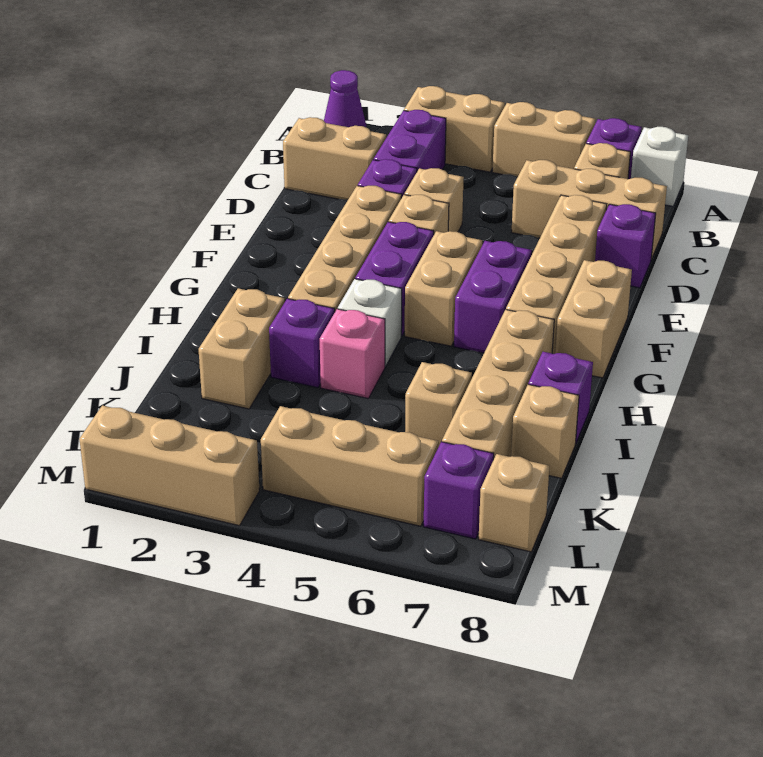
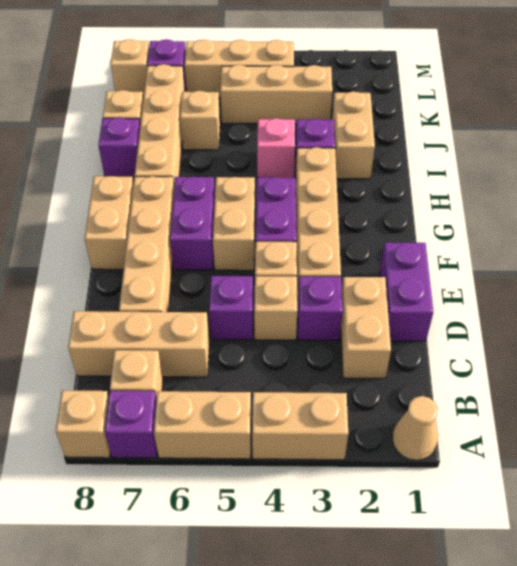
purple cone A1 level 1 -> tan cone A1 level 1
white brick A8 level 1 -> tan brick A8 level 1
purple brick B3:C3 level 1 -> purple brick D1:E1 level 1
tan brick C1:C2 level 1 -> tan brick C2:D2 level 1
purple brick D8 level 1 -> purple brick D5 level 1
white brick H4 level 1 -> none
tan brick M1:M3 level 1 -> tan brick K3:K5 level 1

